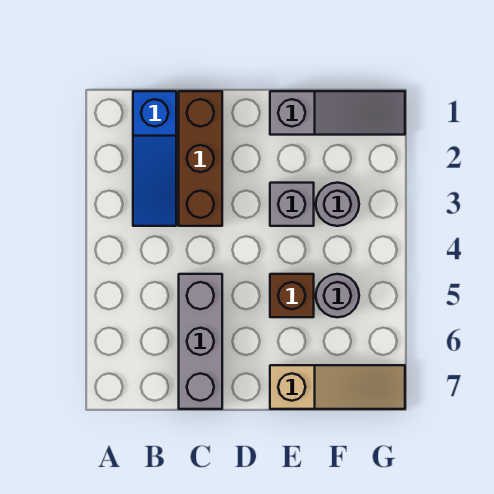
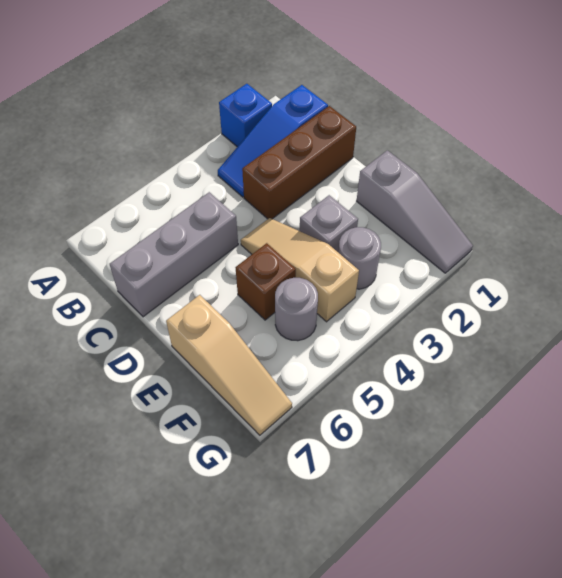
none -> blue brick A2 level 1
none -> tan slope D4:F4 level 1 top F

